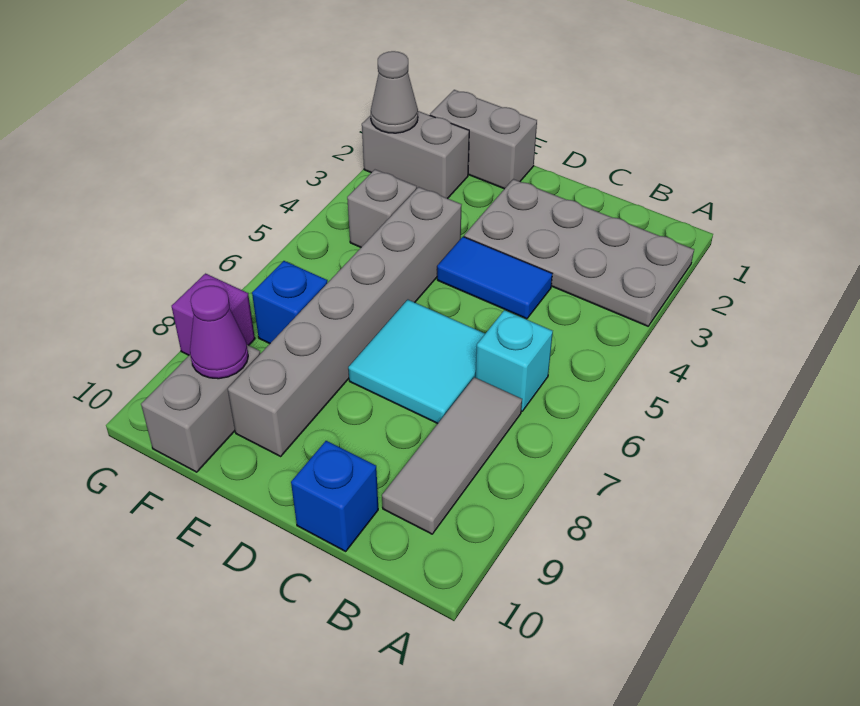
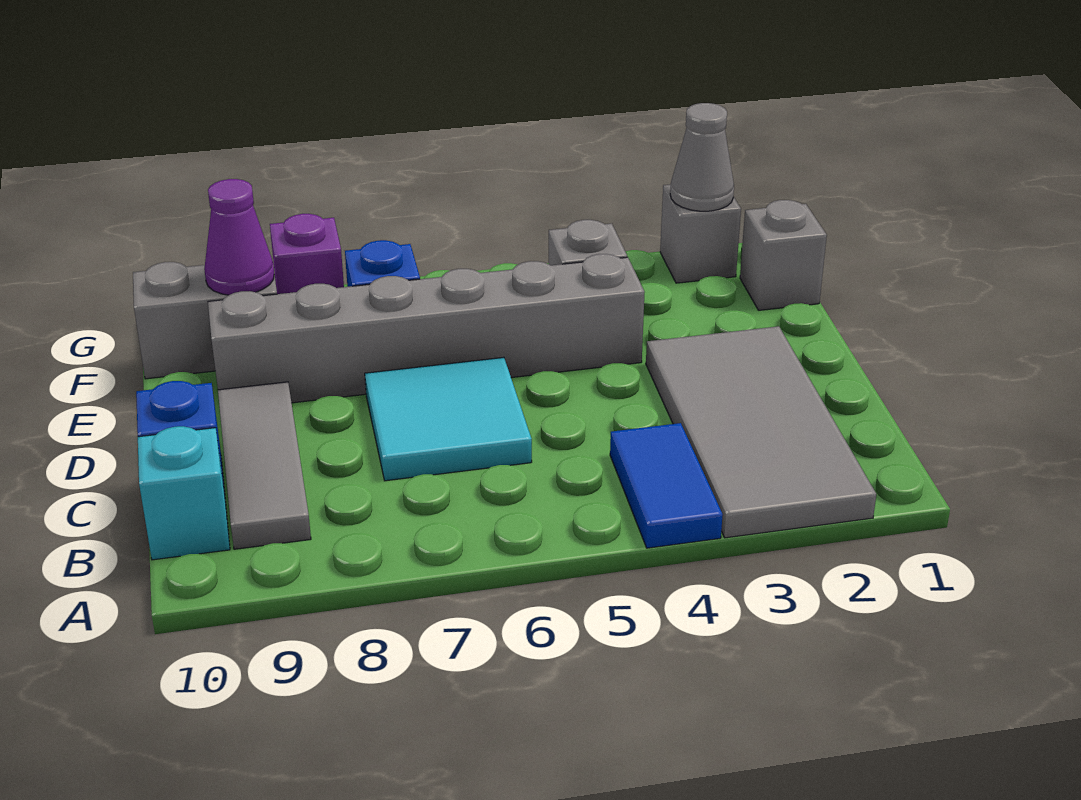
grey plate A2:D3 level 1 -> grey tile A2:D3 level 1
cyan brick B6 level 1 -> cyan brick B10 level 1
grey tile B7:B9 level 1 -> grey tile B9:D9 level 1
blue tile C4:D4 level 1 -> blue tile A4:B4 level 1
grey brick E1:F1 level 1 -> grey brick F1 level 1
grey brick F2:G2 level 1 -> grey brick G2 level 1

